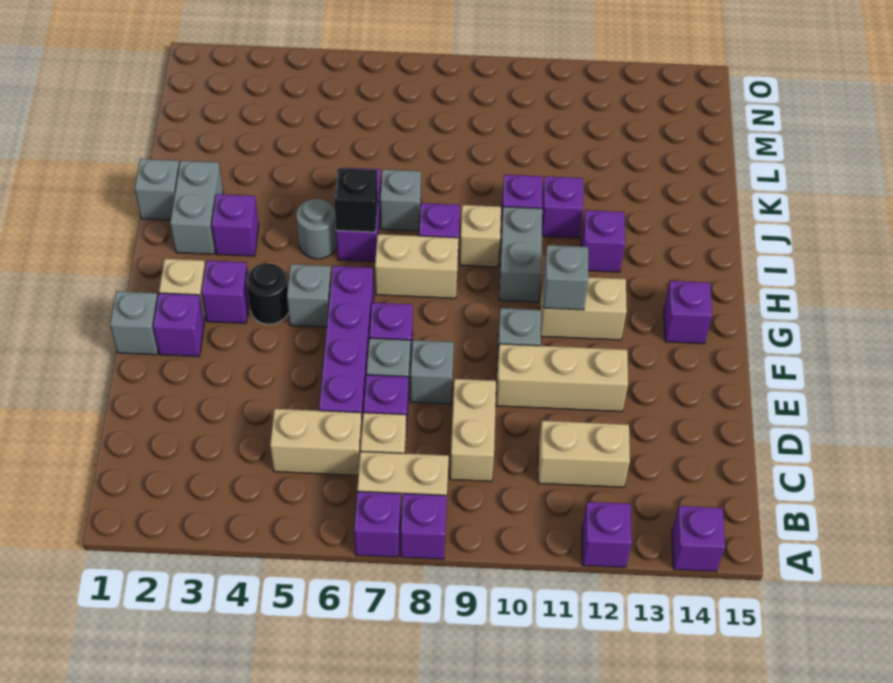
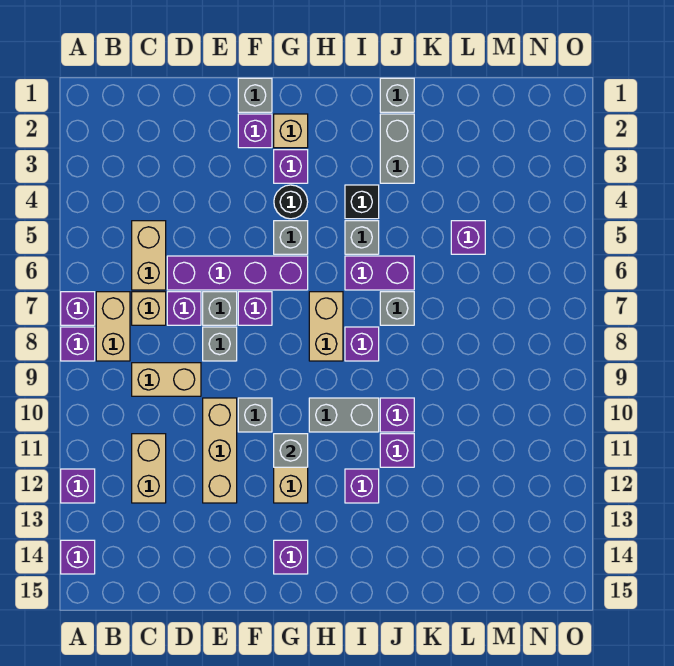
grey brick I2:J2 level 1 -> grey brick J2:J3 level 1
purple brick I3 level 1 -> purple brick L5 level 1
grey round brick I5 level 1 -> grey brick I5 level 1
black brick I6 level 2 -> black brick I4 level 1
tan brick I9 level 1 -> none

